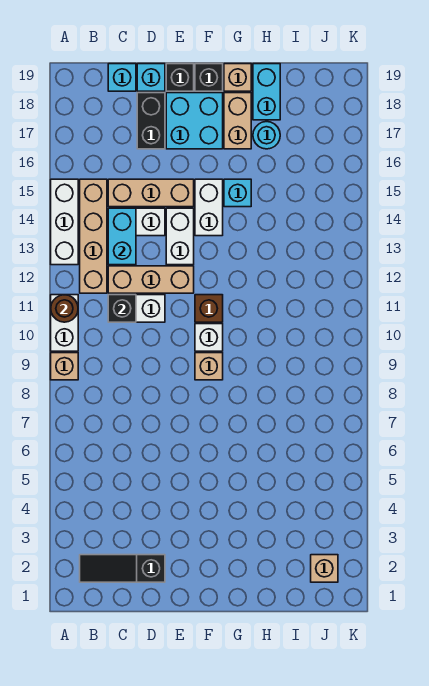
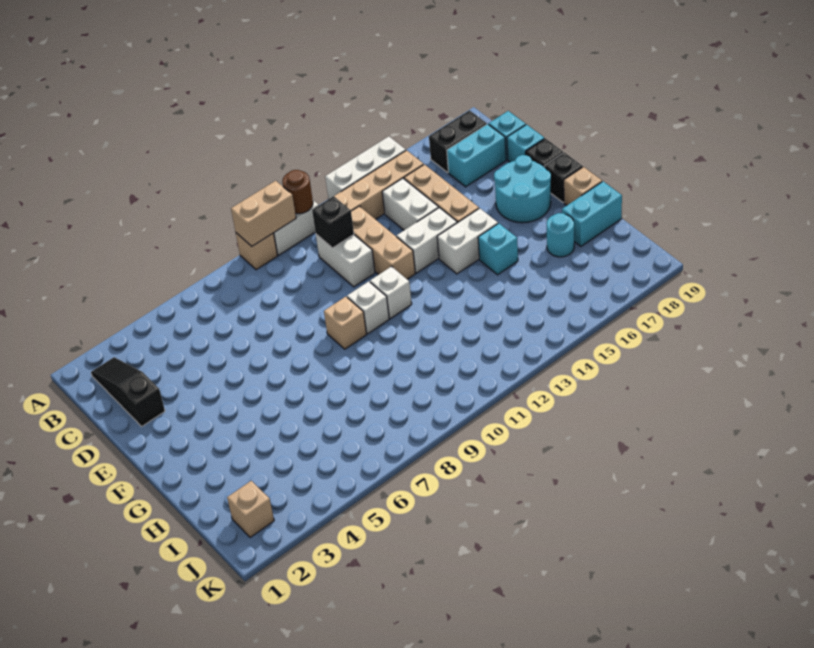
cyan brick C13:C14 level 2 -> cyan brick C17:C18 level 1
black brick D17:D18 level 1 -> black brick B17:B18 level 1
cyan brick E17:F18 level 1 -> cyan round brick E17:F18 level 1
brown brick F11 level 1 -> white brick F11 level 1
tan brick G17:G18 level 1 -> tan brick A9:A10 level 2

